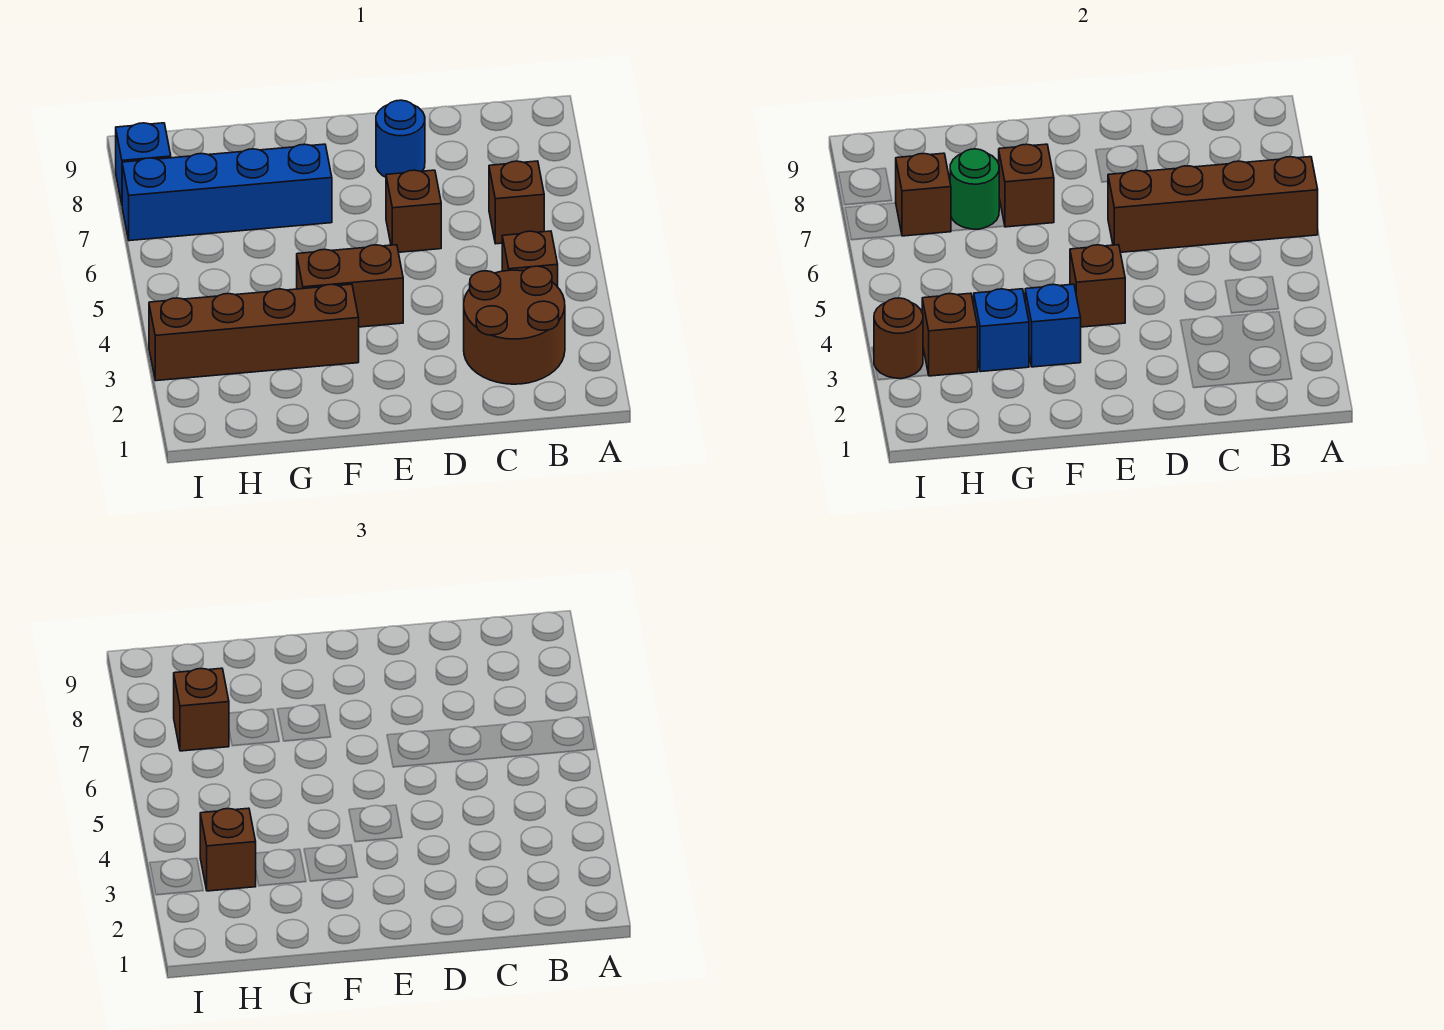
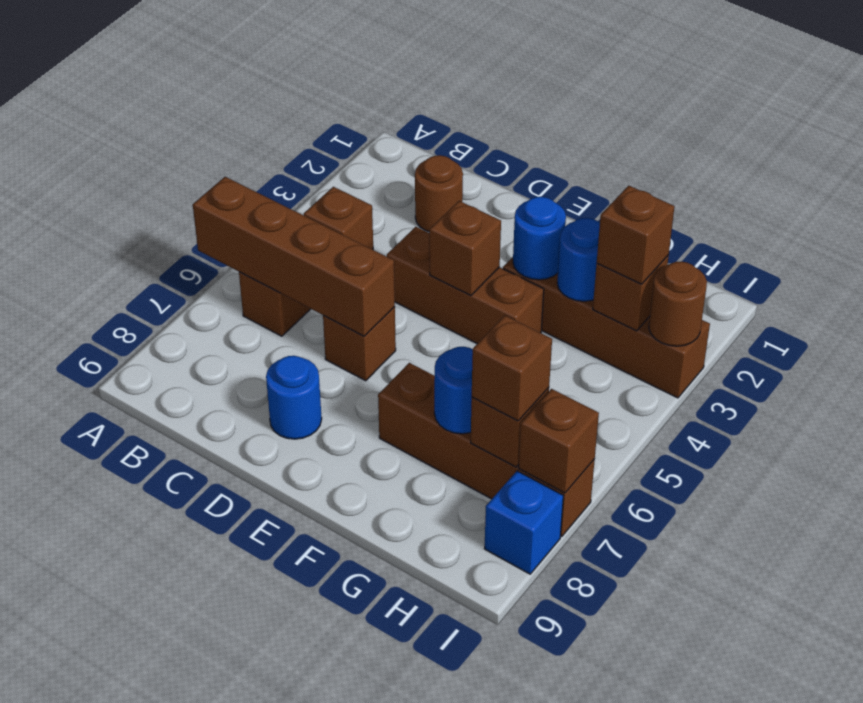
brown round brick B2:C3 level 1 -> brown round brick C2 level 1
brown brick E4:F4 level 1 -> brown brick D4:F4 level 1
blue brick F3 level 2 -> blue round brick F3 level 2
blue brick F7:I7 level 1 -> brown brick F7:I7 level 1
brown brick F7 level 2 -> brown brick I7 level 2
blue brick G3 level 2 -> blue round brick G3 level 2
green round brick G7 level 2 -> blue round brick G7 level 2

